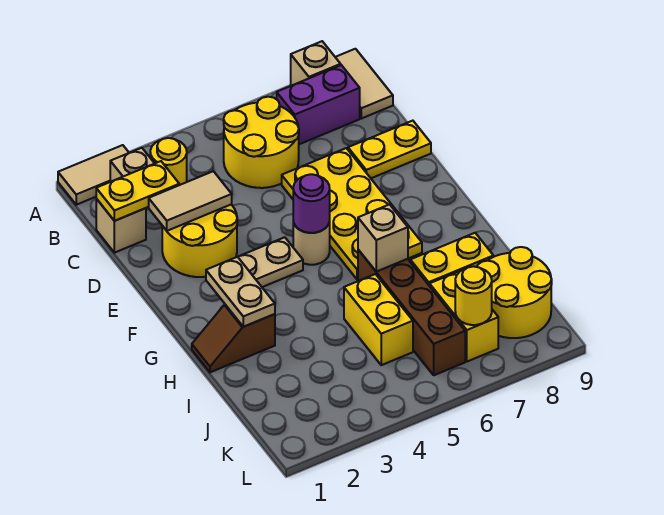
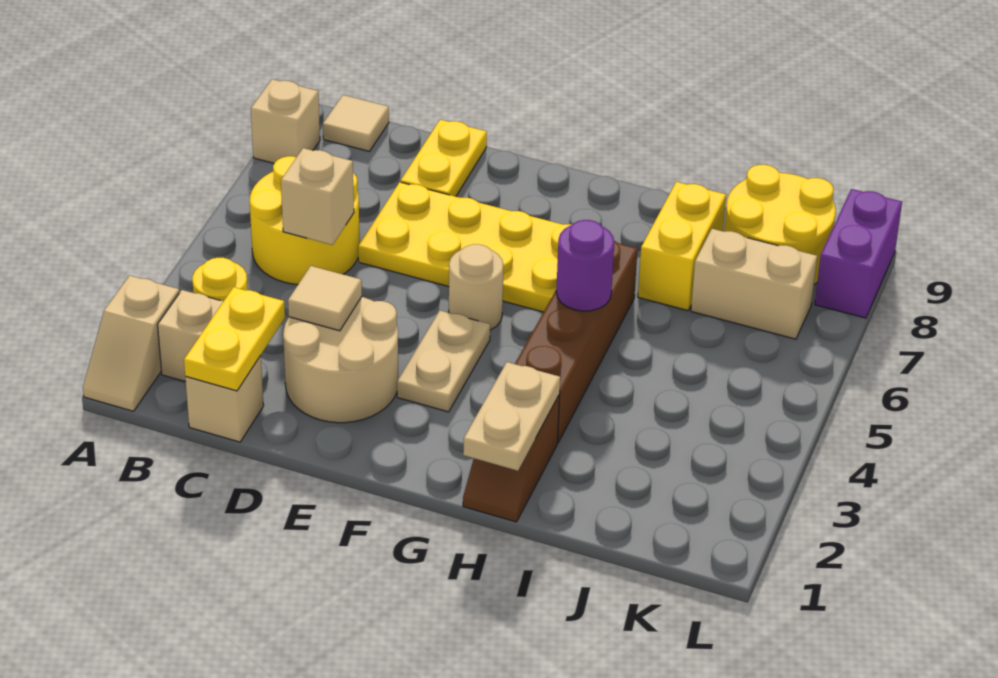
tan tile A1:A2 level 1 -> tan slope A1:A2 level 1 top 2
tan tile A9:B9 level 1 -> tan tile B9 level 1
purple brick B7:B8 level 1 -> purple brick L8:L9 level 1
yellow round brick D2:E3 level 1 -> tan round brick D2:E3 level 1
tan tile D2:D3 level 2 -> tan tile D3 level 2
purple round brick F5 level 2 -> purple round brick H5 level 2
tan plate G2:H2 level 2 -> tan plate H1:H2 level 2
brown brick H6:K6 level 1 -> brown brick H3:H6 level 1
tan brick H6 level 2 -> tan brick C5 level 2
yellow brick I5:J5 level 1 -> none
yellow brick J7:K7 level 1 -> tan brick J7:K7 level 1
yellow round brick K7 level 2 -> none

